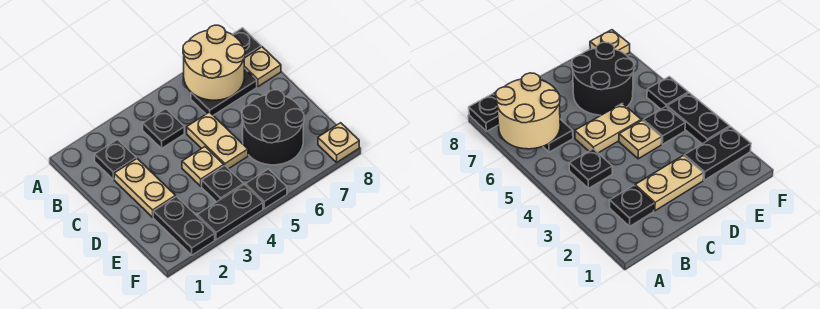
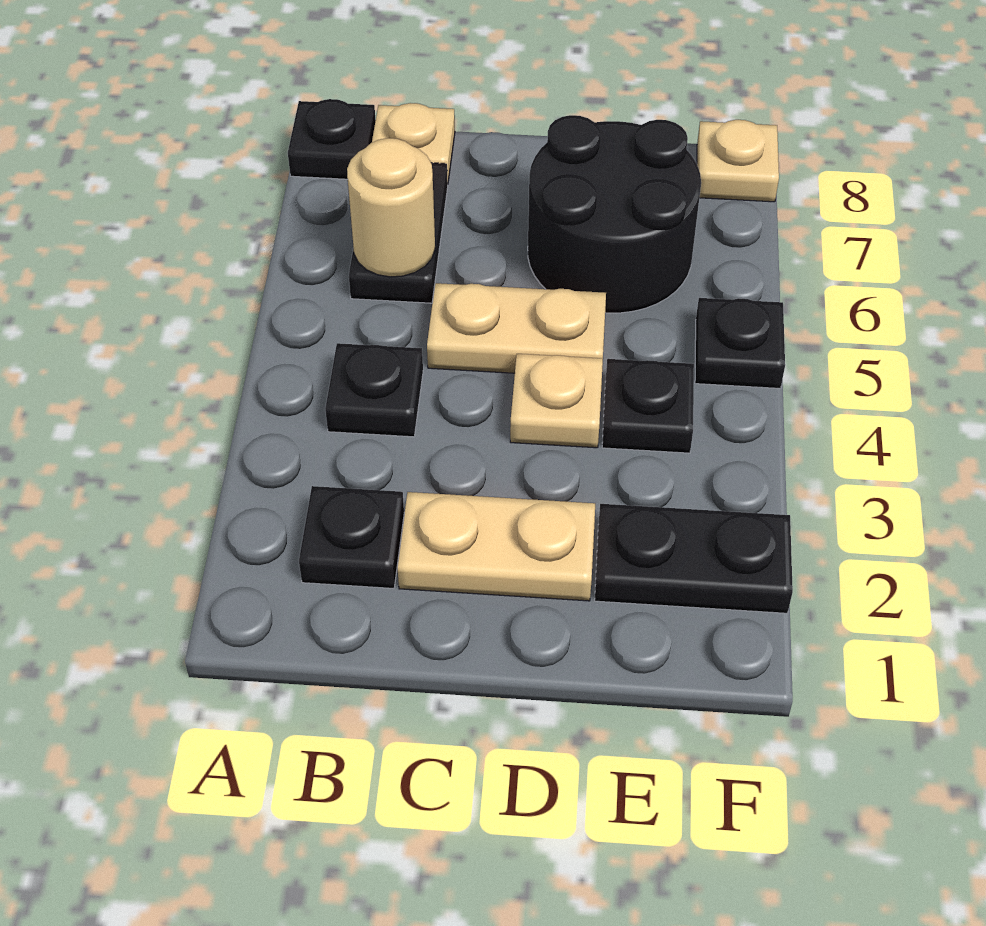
tan round brick A6:B7 level 2 -> tan round brick B6 level 2
black plate F3:F4 level 1 -> none

